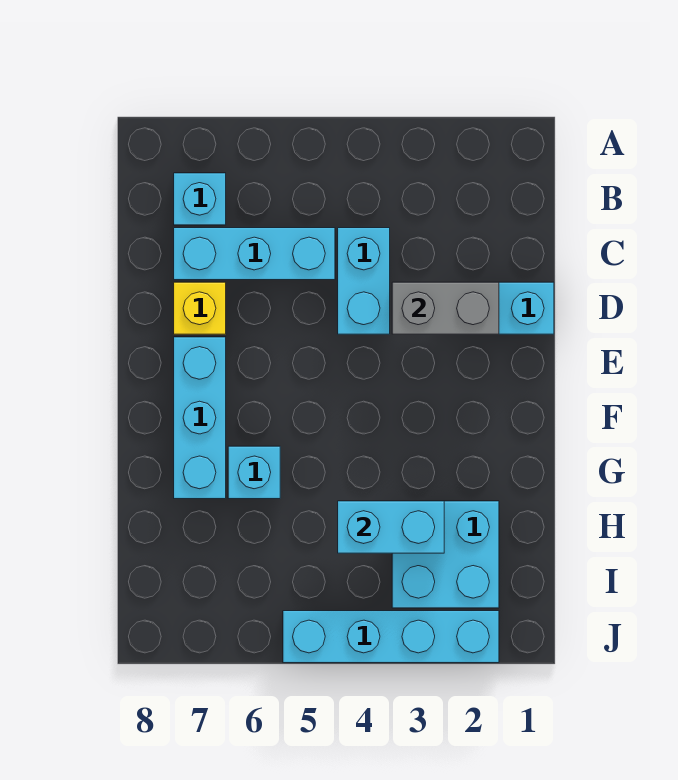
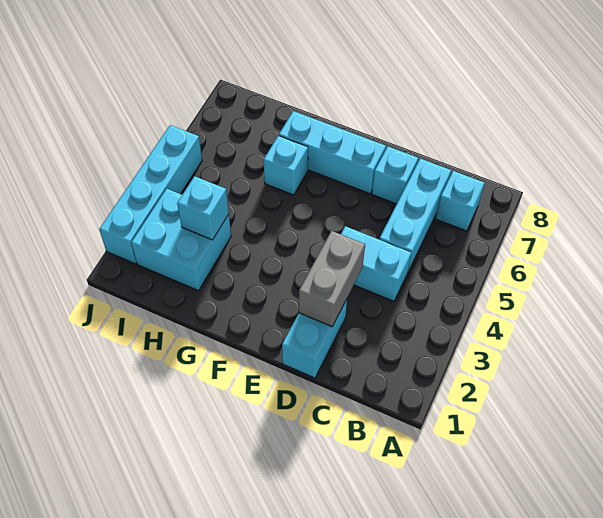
yellow brick D7 level 1 -> cyan brick D7 level 1
cyan brick H3:H4 level 2 -> cyan brick H3 level 2

